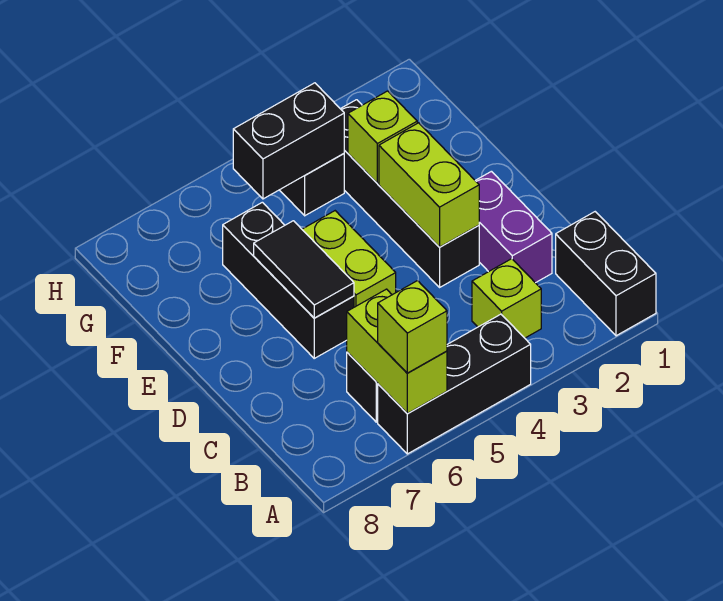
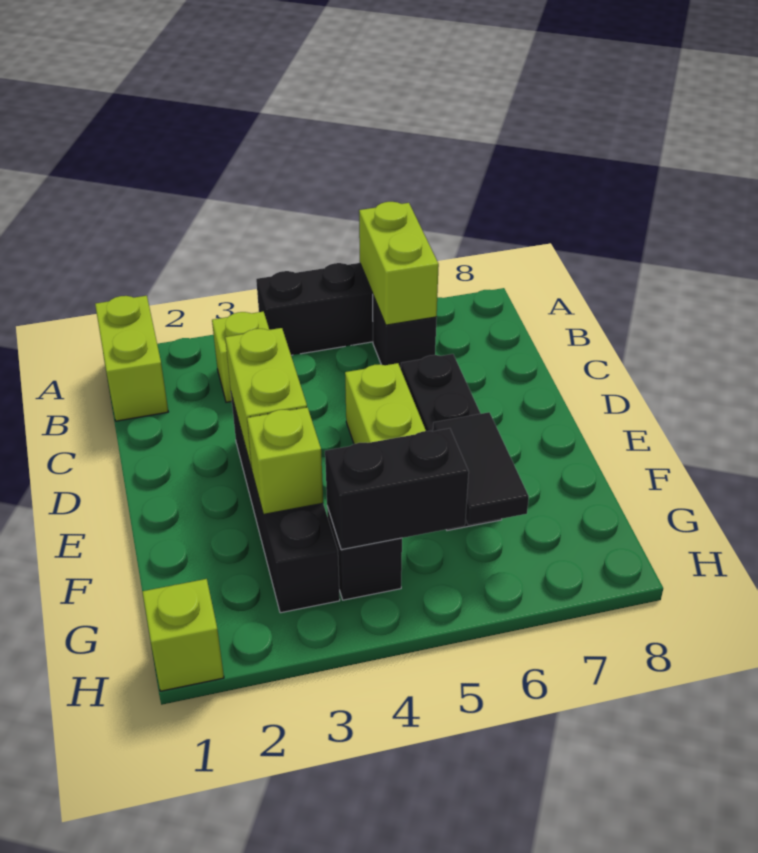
black brick A1:B1 level 1 -> lime brick A1:B1 level 1
lime brick A6 level 3 -> lime brick H1 level 1
purple brick C2:D2 level 1 -> none
black tile D6:E6 level 2 -> black tile F6:G6 level 2

